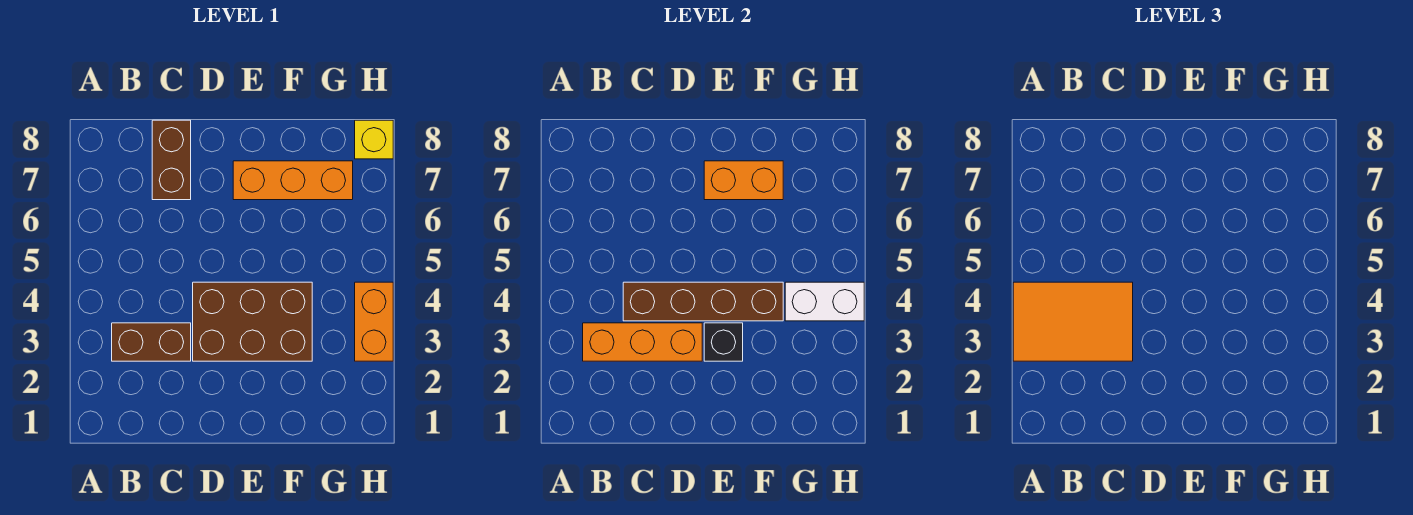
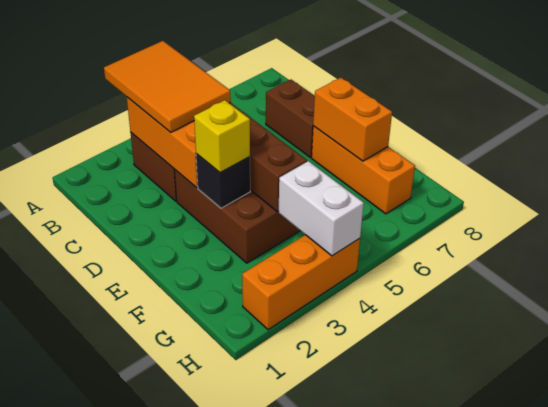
brown brick C7:C8 level 1 -> brown brick C7:D7 level 1
orange brick H3:H4 level 1 -> orange brick H2:H4 level 1
yellow brick H8 level 1 -> yellow brick E3 level 3

